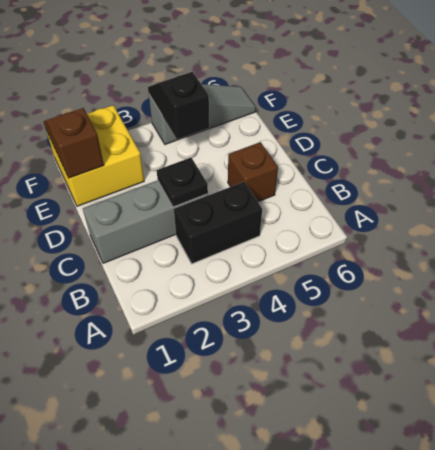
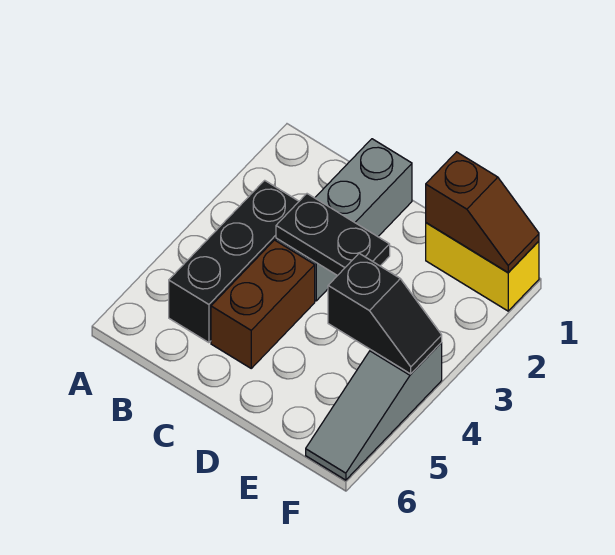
black brick B3:B4 level 1 -> black brick B3:B5 level 1
black plate C3 level 2 -> black plate C3:D3 level 2
brown brick C5 level 1 -> brown brick C4:C5 level 1
yellow brick E1:F2 level 1 -> yellow brick E1:F1 level 1

